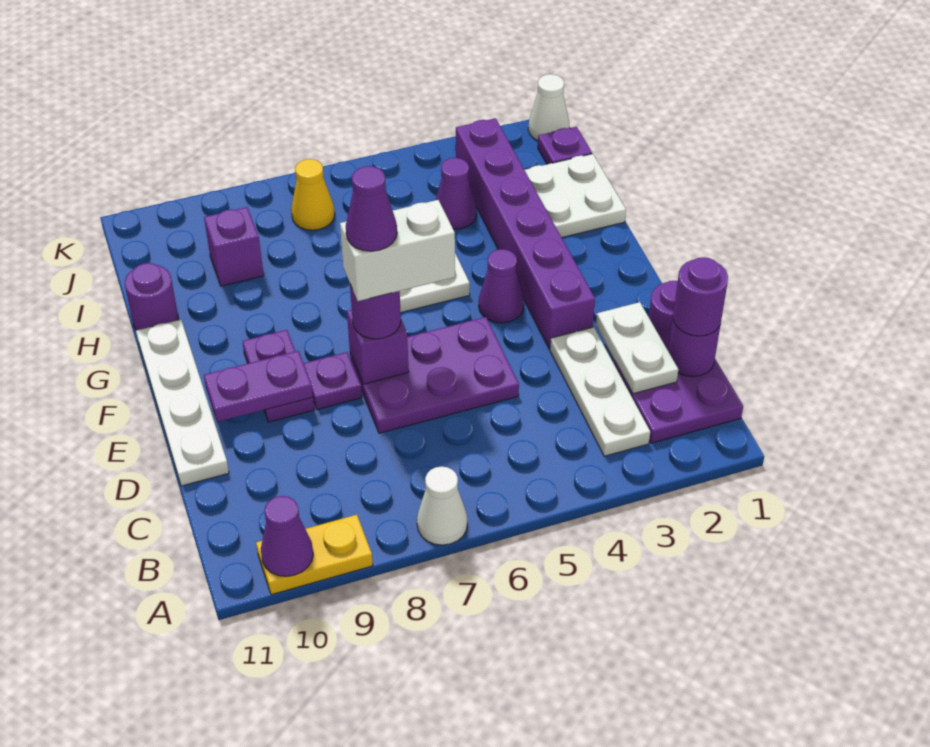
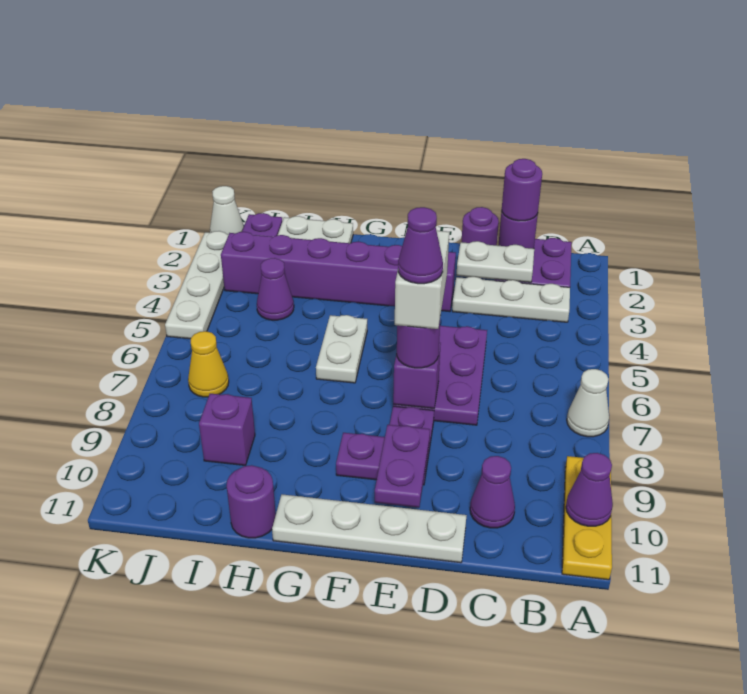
yellow plate A9:A10 level 1 -> yellow plate A9:A11 level 1
purple cone F4 level 1 -> purple cone C10 level 1
none -> white plate K2:K5 level 1

